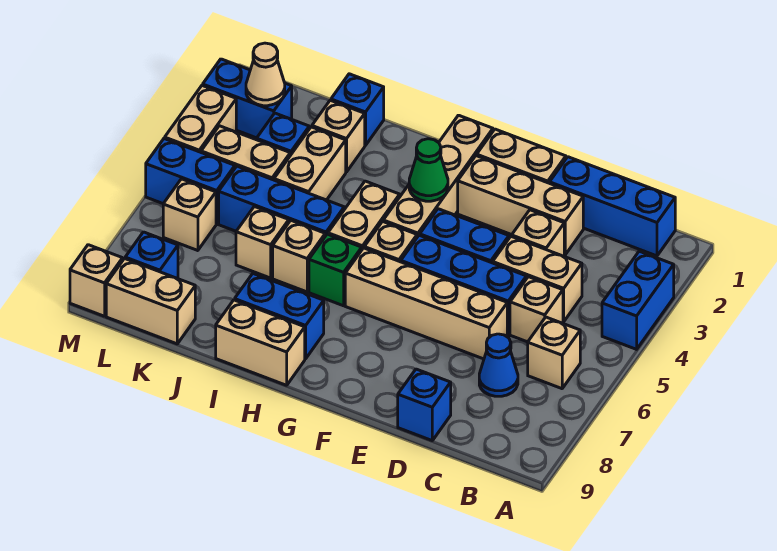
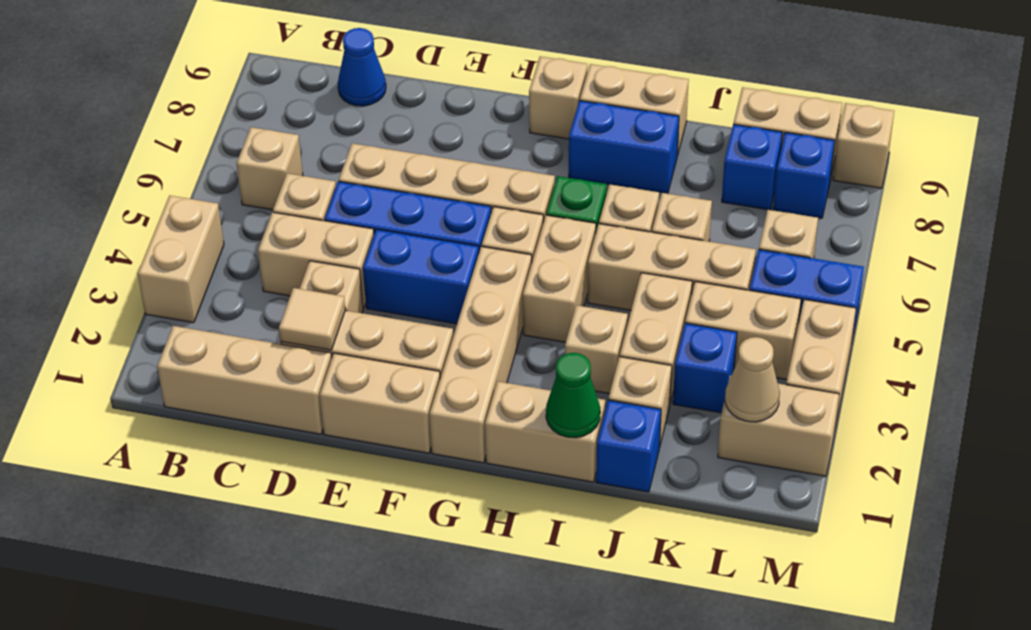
blue brick A3:A4 level 1 -> tan brick A3:A4 level 1
blue brick B1:D1 level 1 -> tan brick B1:D1 level 1
blue cone C7 level 1 -> blue cone C9 level 1
none -> tan tile D2 level 2
blue brick D9 level 1 -> blue brick K8 level 1
green cone G3 level 2 -> green cone I1 level 2
none -> tan brick G9 level 1
none -> tan brick H1:I1 level 1
none -> tan brick I3 level 1
blue brick I5:K5 level 1 -> tan brick I5:K5 level 1
blue brick L2:M2 level 1 -> tan brick L2:M2 level 1

